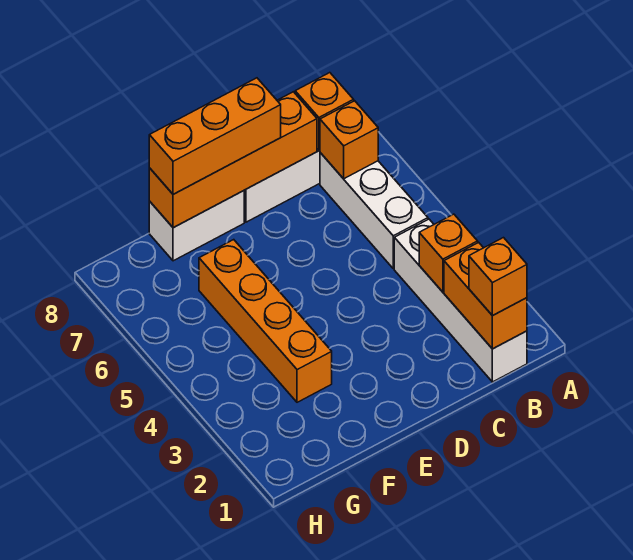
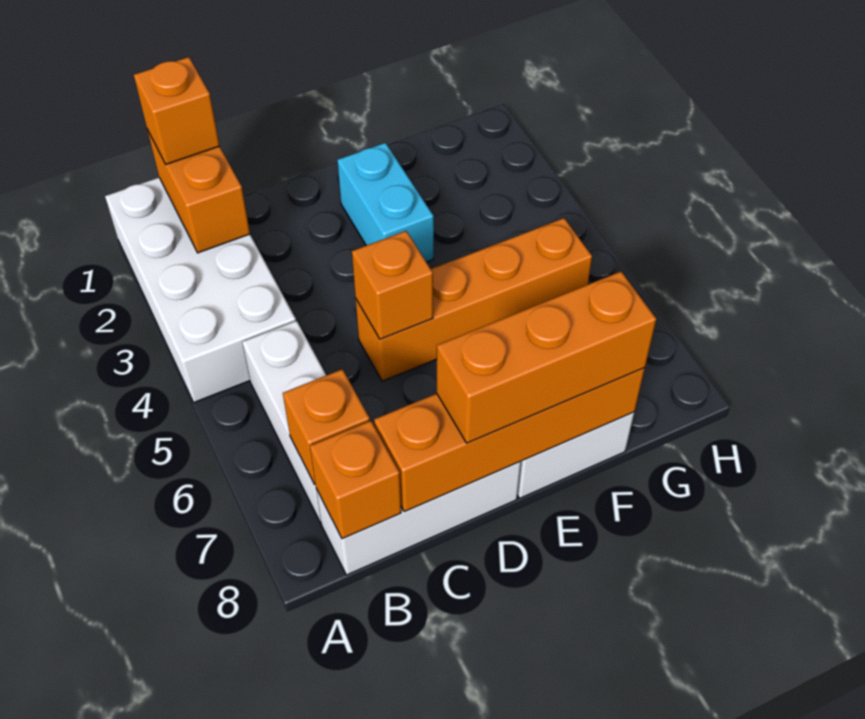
white brick B1:B4 level 1 -> white brick A1:B4 level 1
orange brick B3 level 2 -> orange brick D5 level 2
none -> cyan brick E2:E3 level 1
orange brick F3:F6 level 1 -> orange brick D5:G5 level 1

